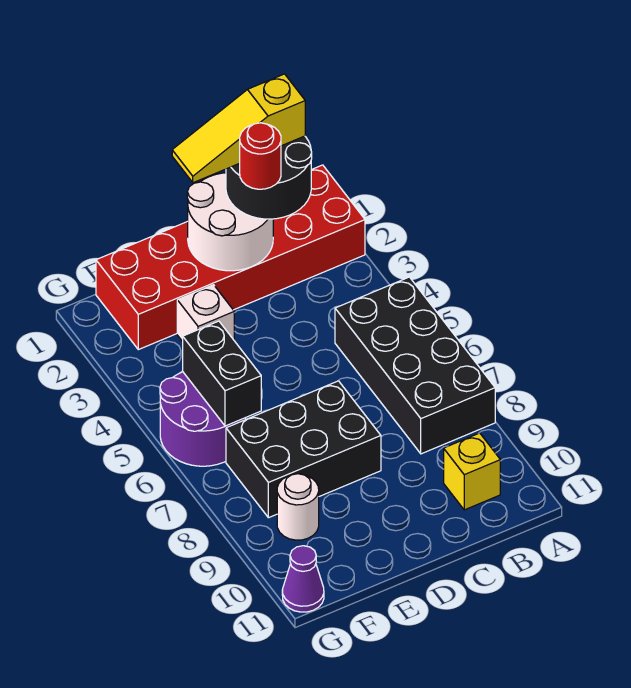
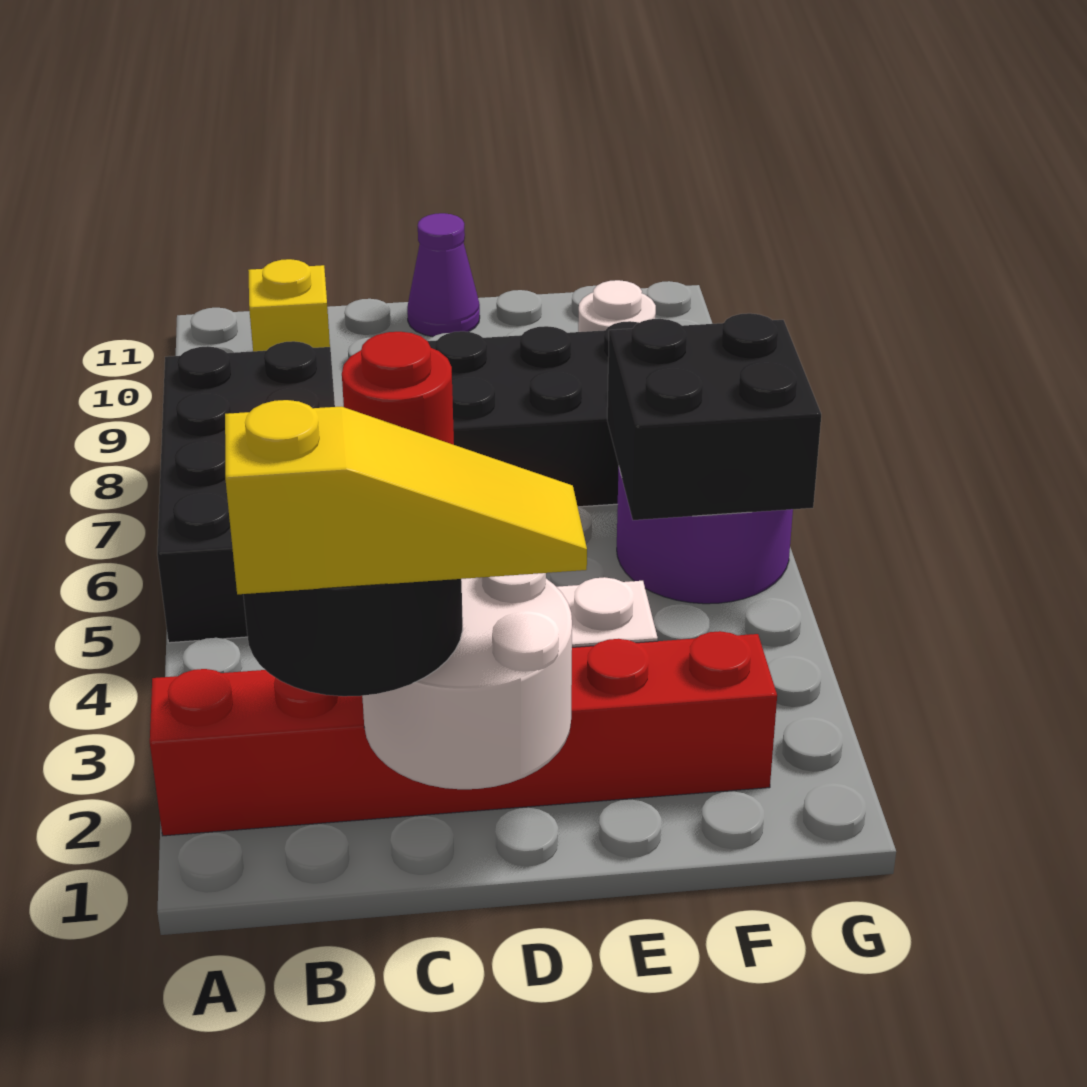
red brick A1:F2 level 1 -> red brick A2:F2 level 1
black brick F5:F6 level 2 -> black brick F5:G6 level 2
purple cone G11 level 1 -> purple cone D11 level 1

